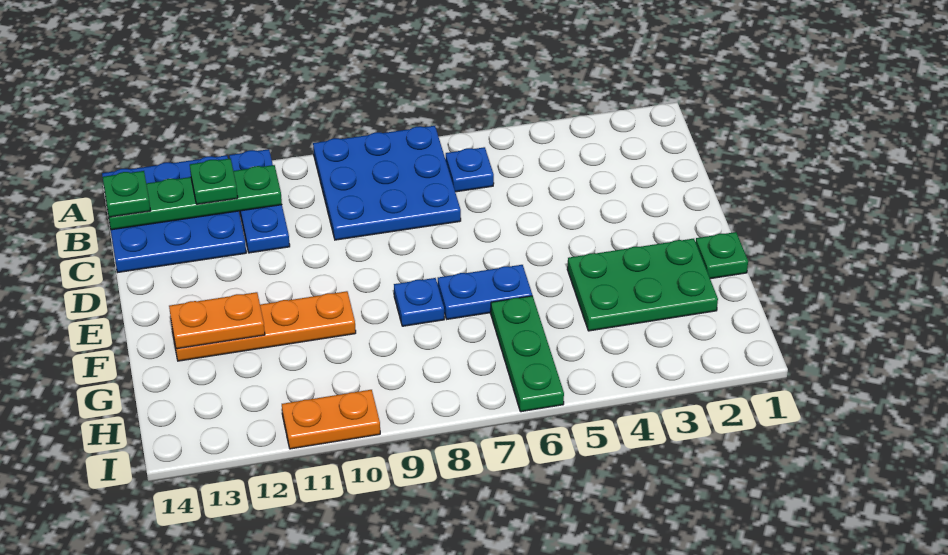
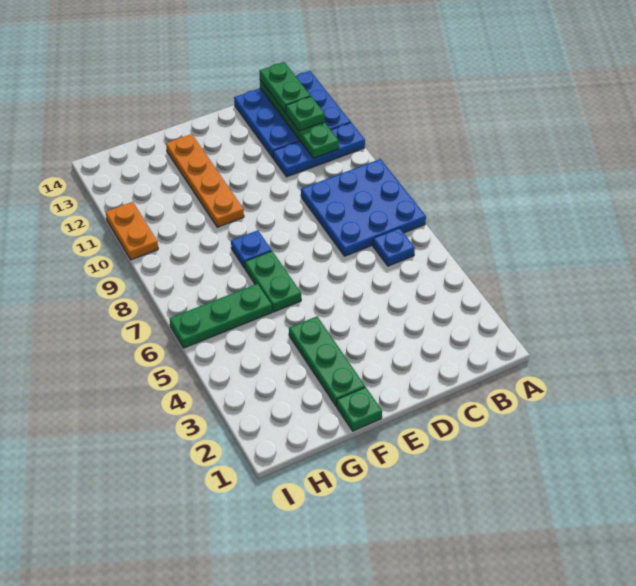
green plate B14 level 3 -> green plate B13:B14 level 3
green plate F2:G4 level 1 -> green plate F2:F4 level 1
blue plate F6:F7 level 1 -> green plate F6:F7 level 1
orange plate F12:F13 level 2 -> none

